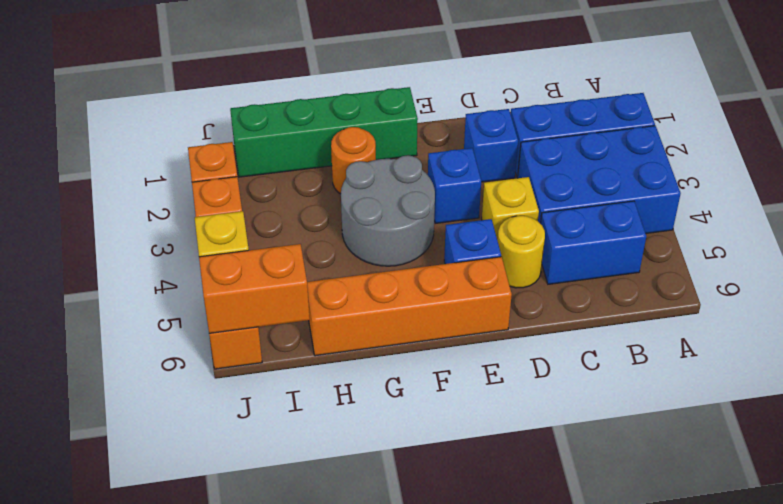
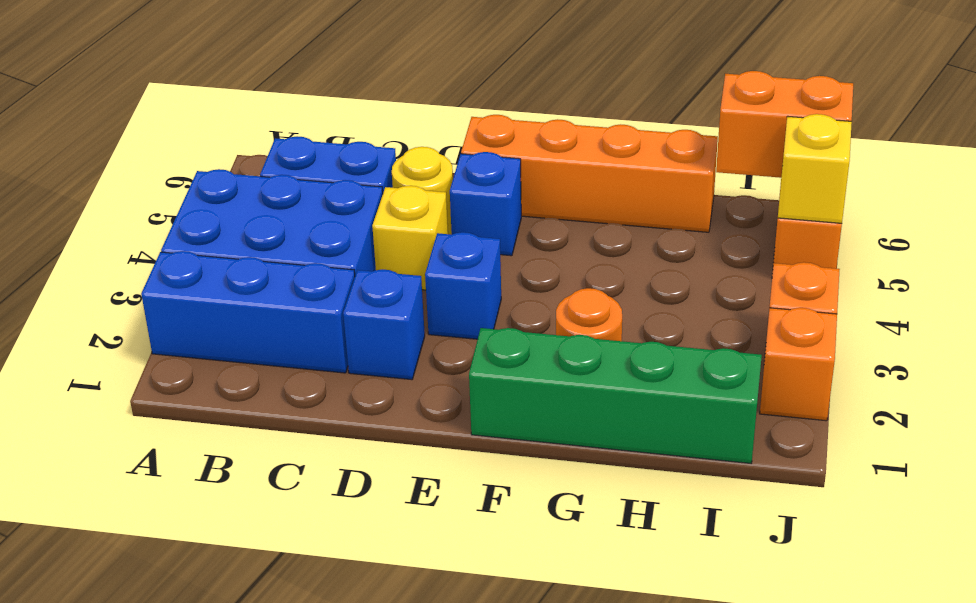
grey round brick F3:G4 level 1 -> none

